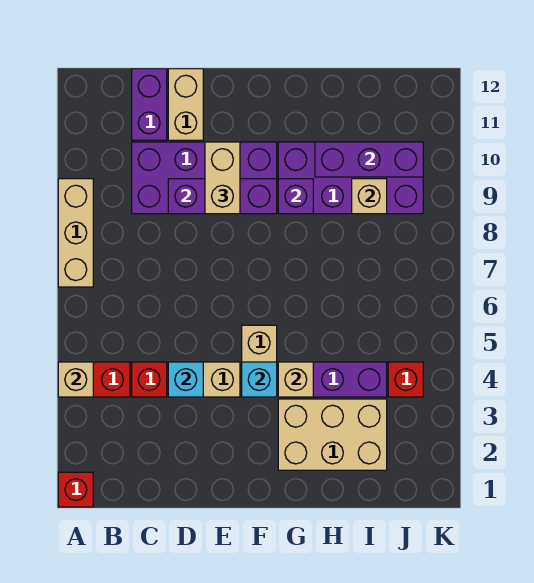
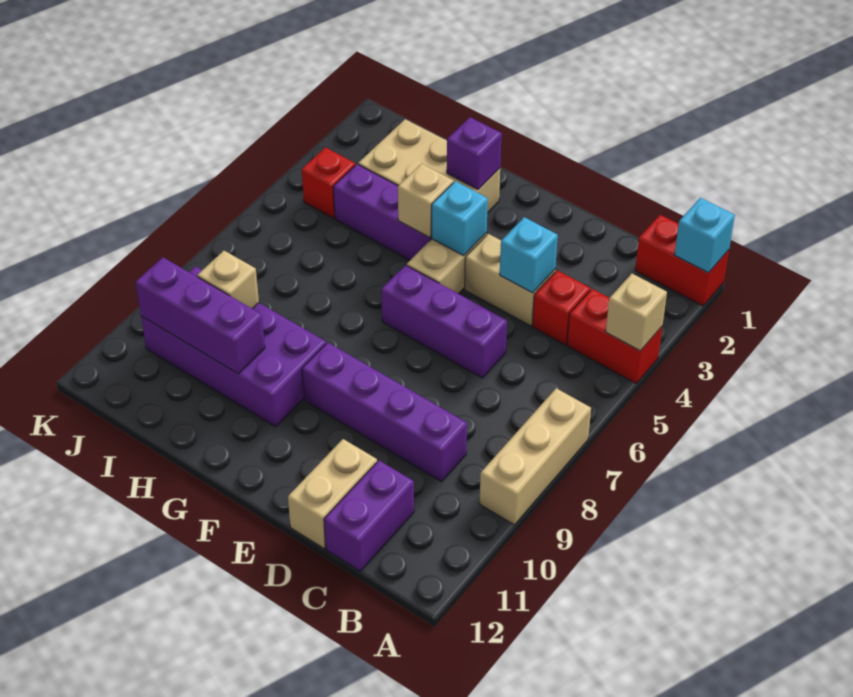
red brick A1 level 1 -> red brick A1:B1 level 1
none -> cyan brick A1 level 2
purple brick C9:F10 level 1 -> purple brick C9:F9 level 1
purple brick D9:F9 level 2 -> purple brick D6:F6 level 1
tan brick E9:E10 level 3 -> none
purple brick G9 level 2 -> purple brick G2 level 2

